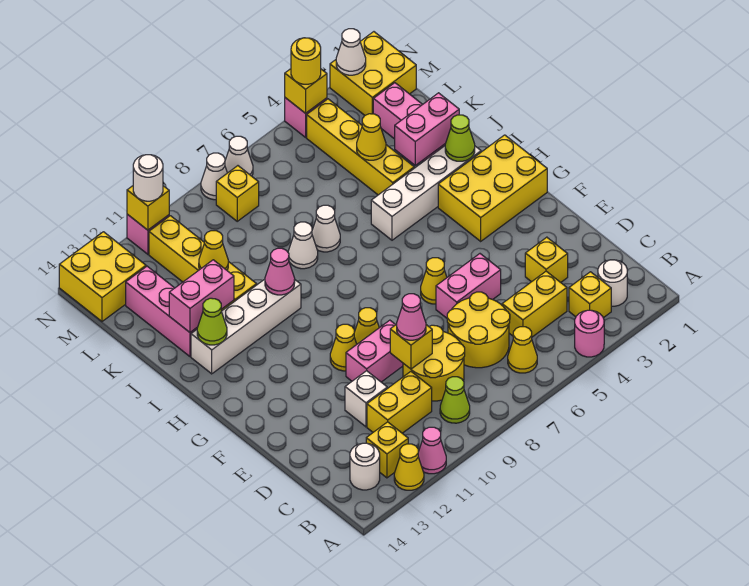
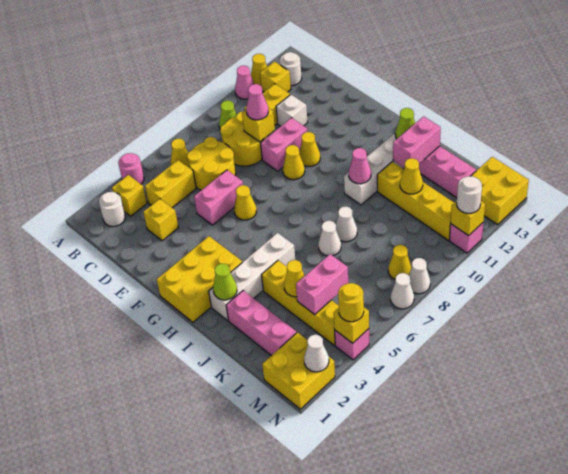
pink brick J2:J3 level 2 -> pink brick L4:L5 level 2
yellow brick M8 level 1 -> yellow cone M8 level 1

